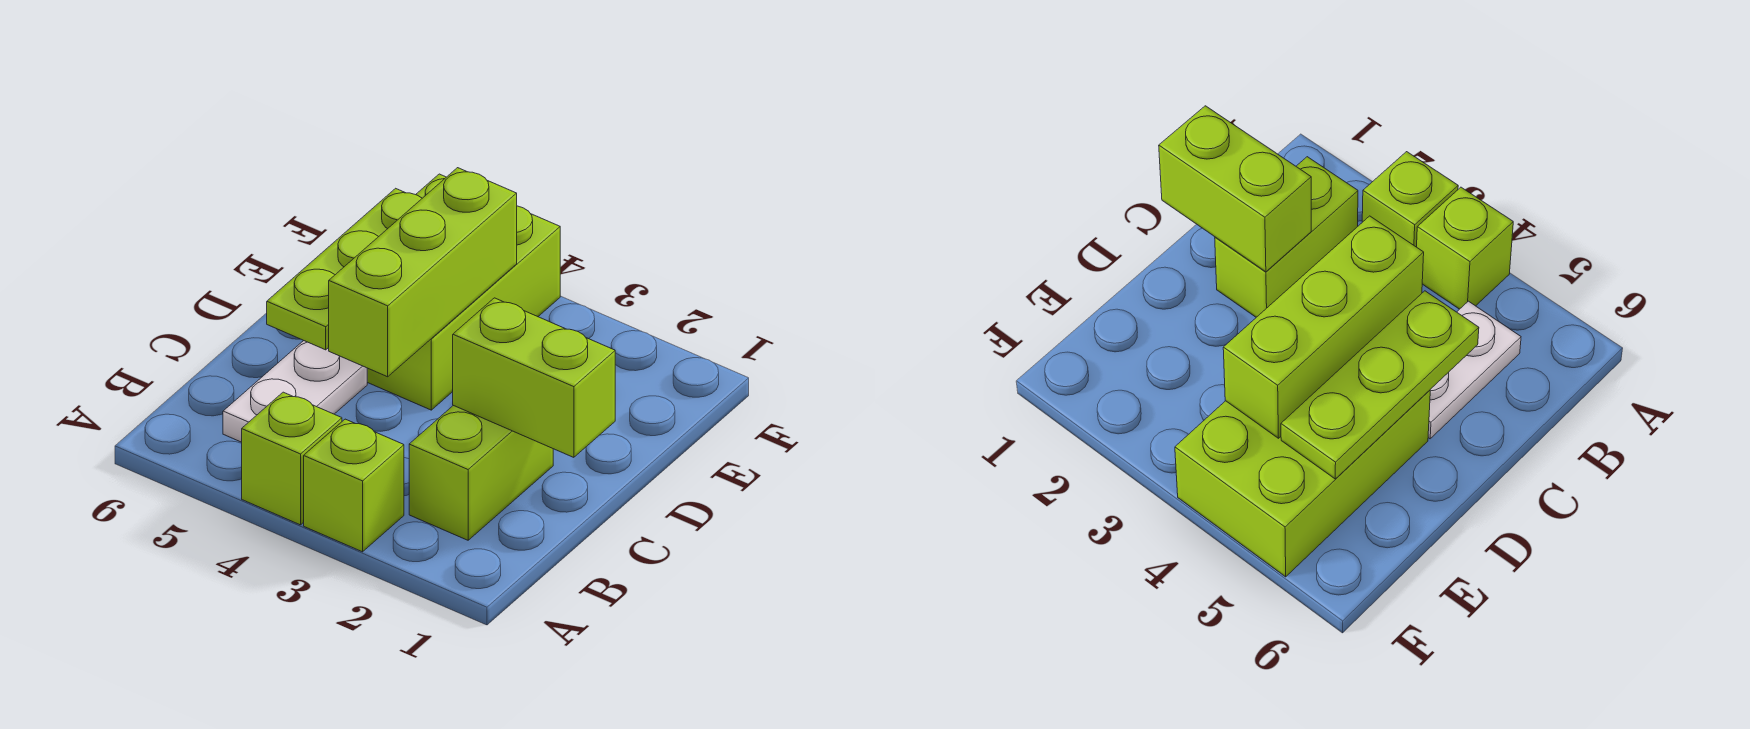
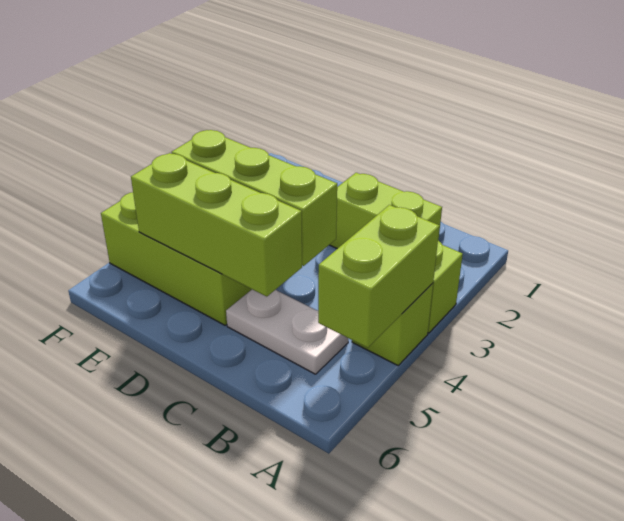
lime brick C1:C2 level 2 -> lime brick A4:A5 level 2
lime plate C5:E5 level 2 -> lime brick C5:E5 level 2

